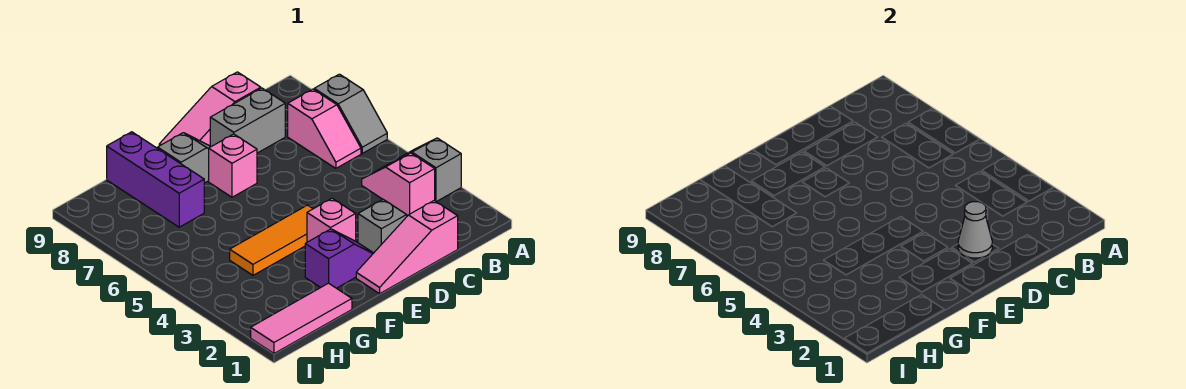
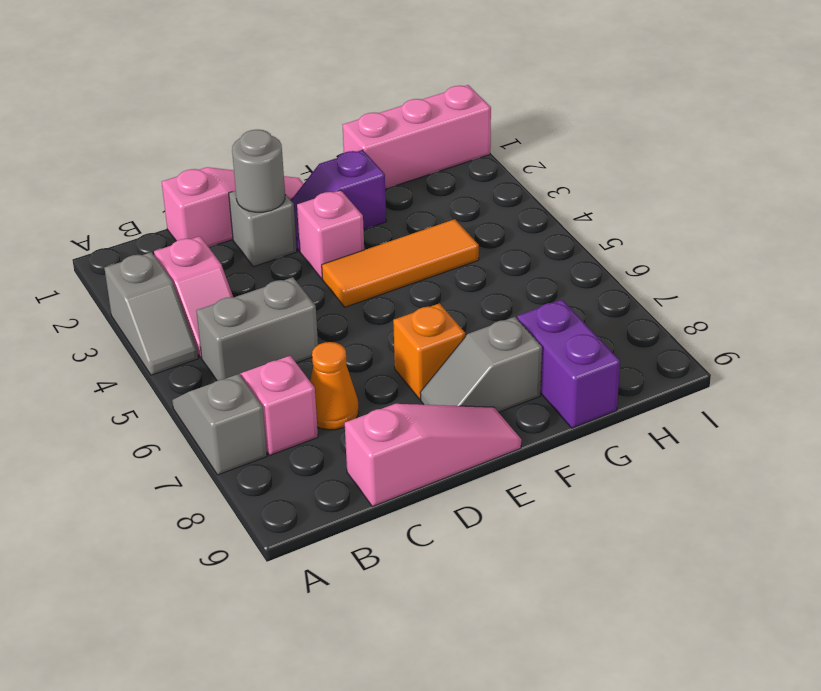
none -> orange cone C7 level 1
grey brick C8:D8 level 1 -> grey brick B5:C5 level 1
grey cone D2 level 2 -> grey round brick D2 level 2
pink brick E7 level 1 -> orange brick E7 level 1
pink tile G1:I1 level 1 -> pink brick G1:I1 level 1
purple brick G7:G9 level 1 -> purple brick G8:G9 level 1

